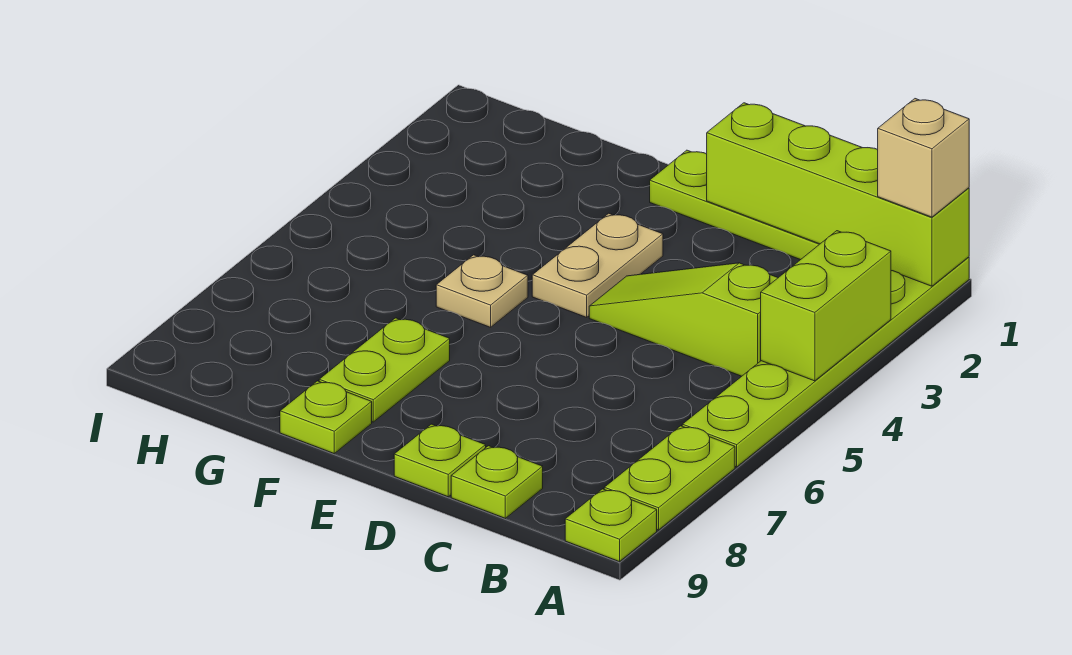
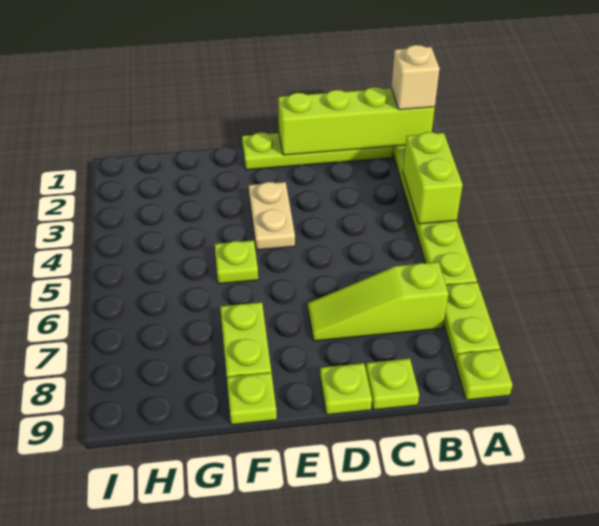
lime slope B4:D4 level 1 top B -> lime slope B7:D7 level 1 top B
tan plate F5 level 1 -> lime plate F5 level 1

